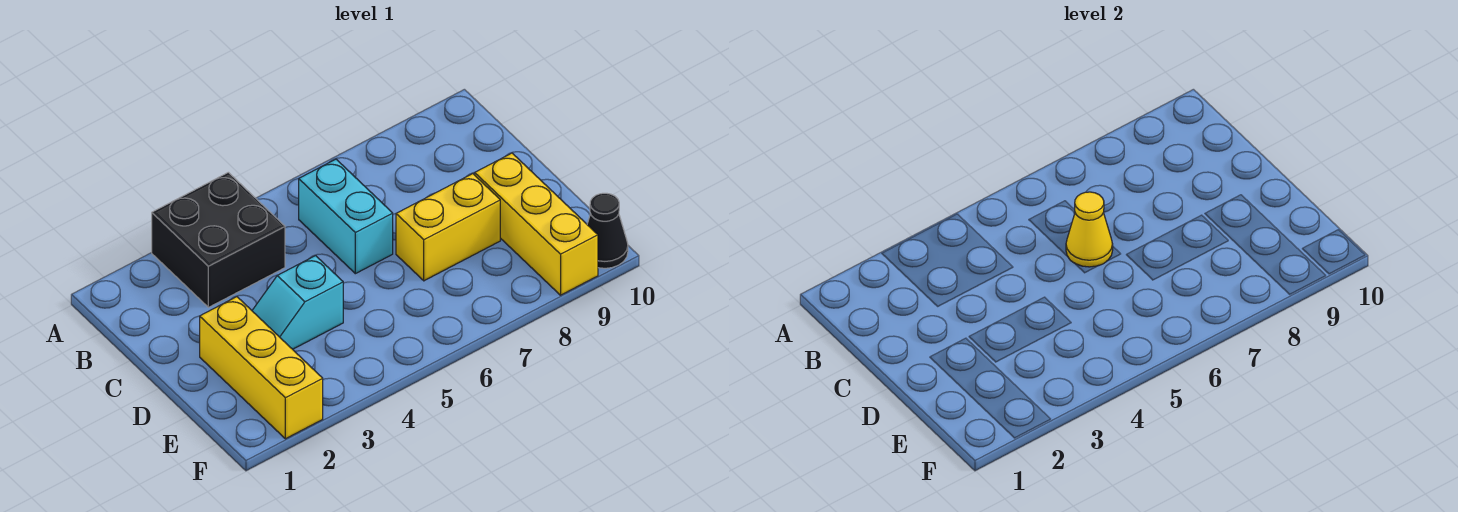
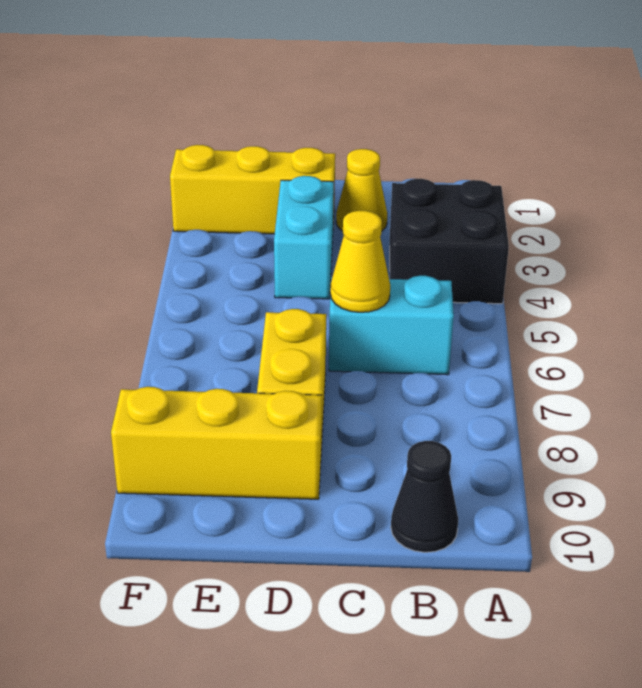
none -> yellow cone C2 level 1
cyan slope D3:D4 level 1 top 4 -> cyan brick D3:D4 level 1
black cone F10 level 1 -> black cone B10 level 1

